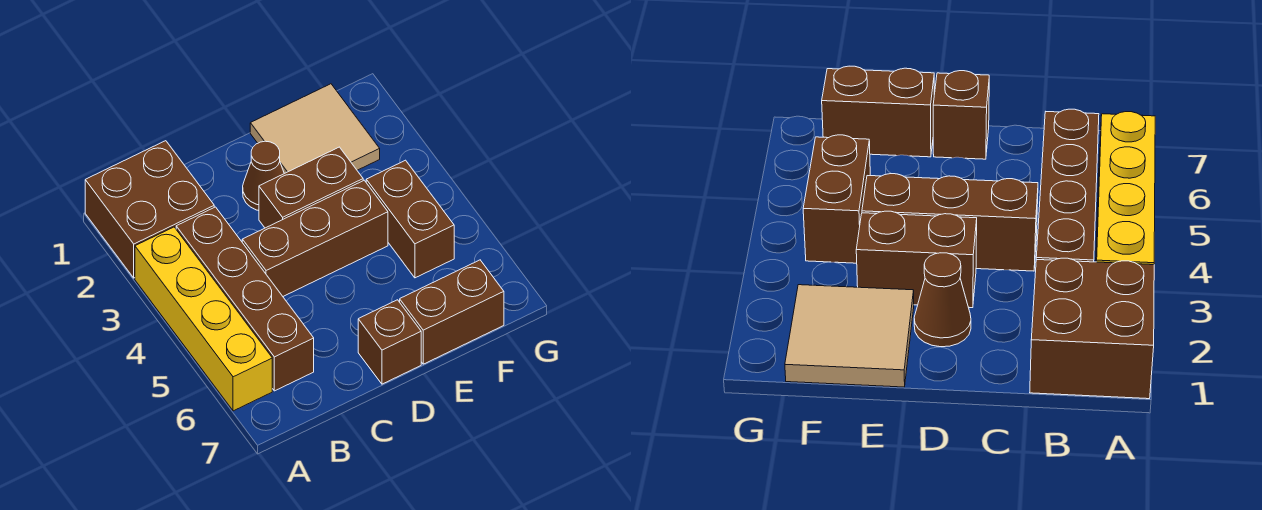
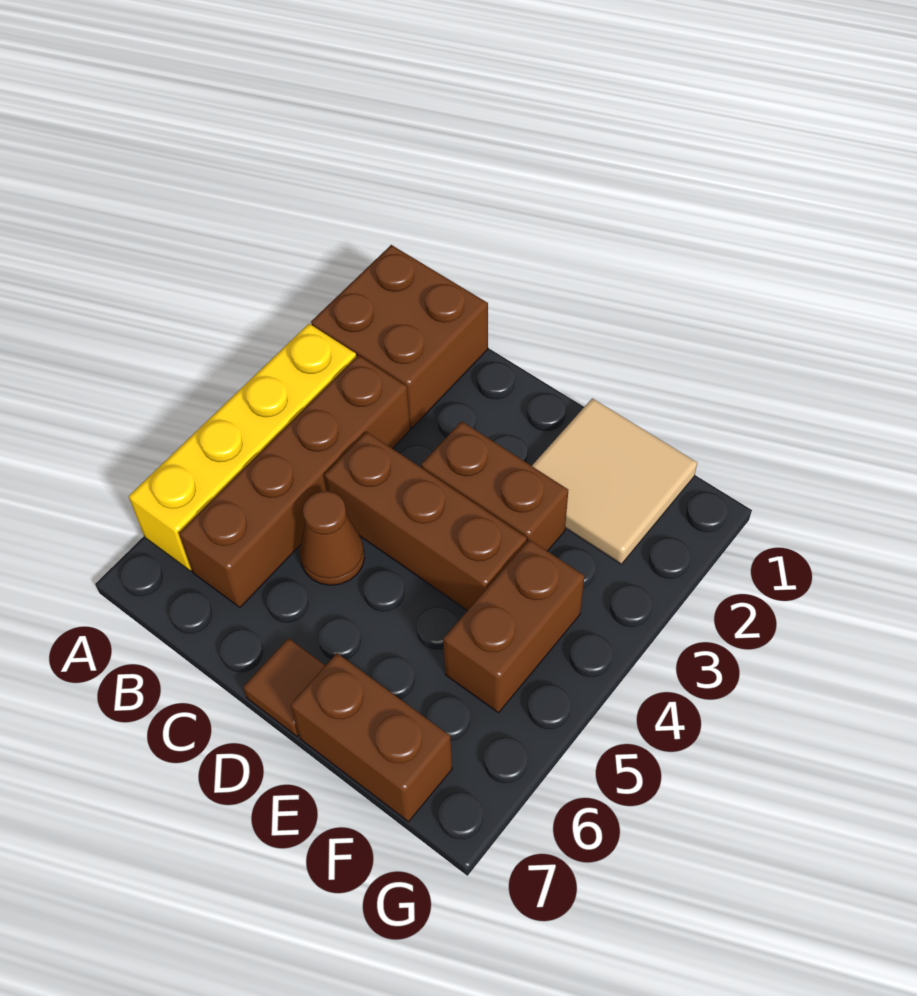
brown cone D2 level 1 -> brown cone C5 level 1
brown brick D7 level 1 -> brown tile D7 level 1

